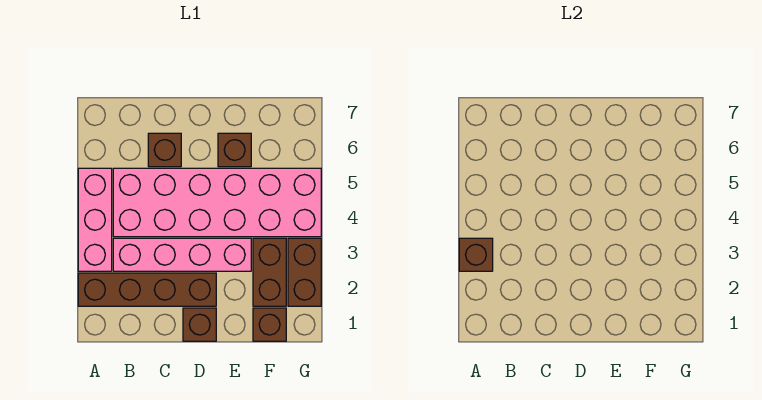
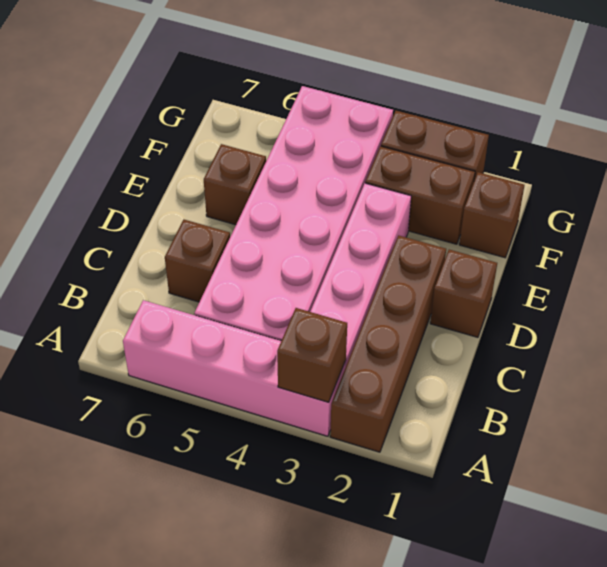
pink brick A3:A5 level 1 -> pink brick A3:A6 level 1

